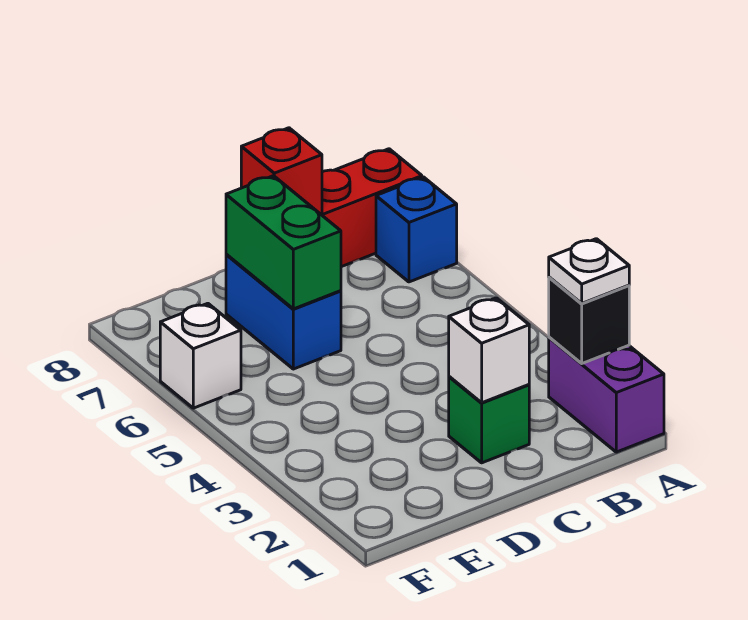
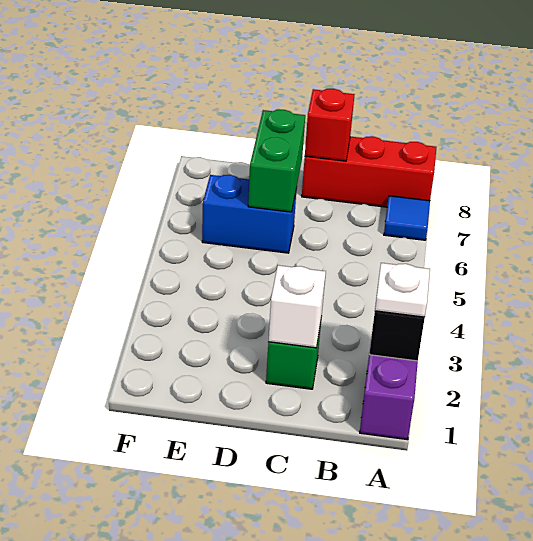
blue brick A7 level 1 -> blue tile A7 level 1
blue brick D6:D7 level 1 -> blue brick D6:E6 level 1
white brick F6 level 1 -> none

